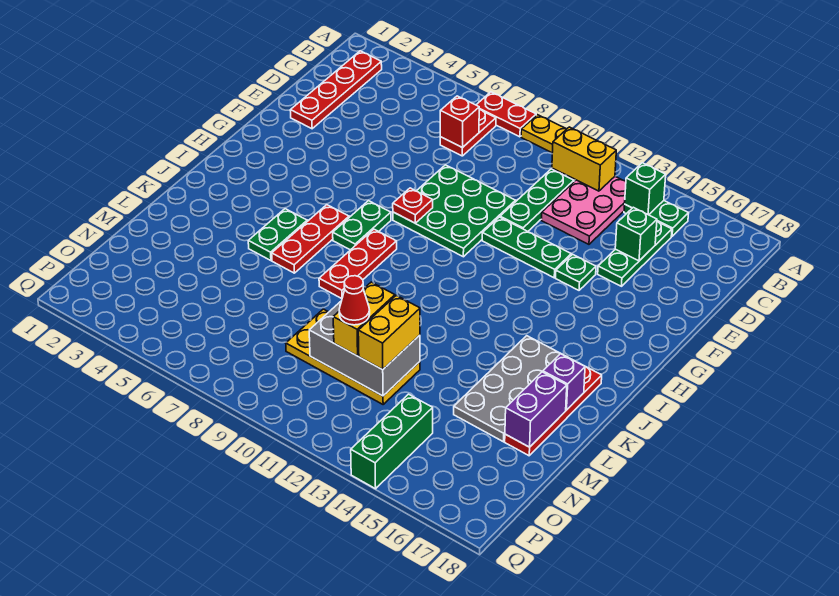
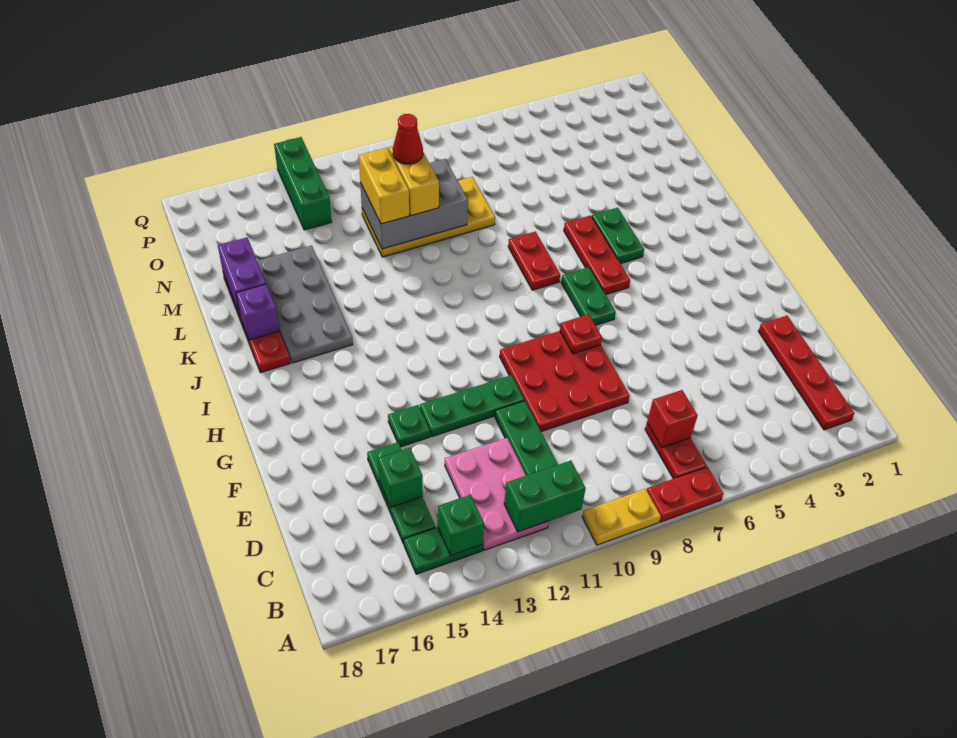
yellow brick B11:B12 level 2 -> green brick B11:B12 level 2
green plate E8:G10 level 1 -> red plate E8:G10 level 1
red plate I8:K8 level 1 -> red plate J8:K8 level 1

